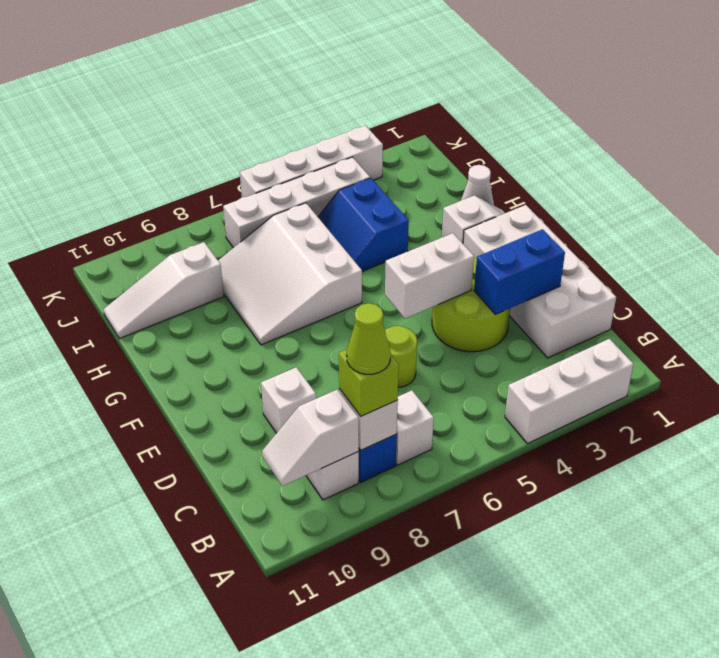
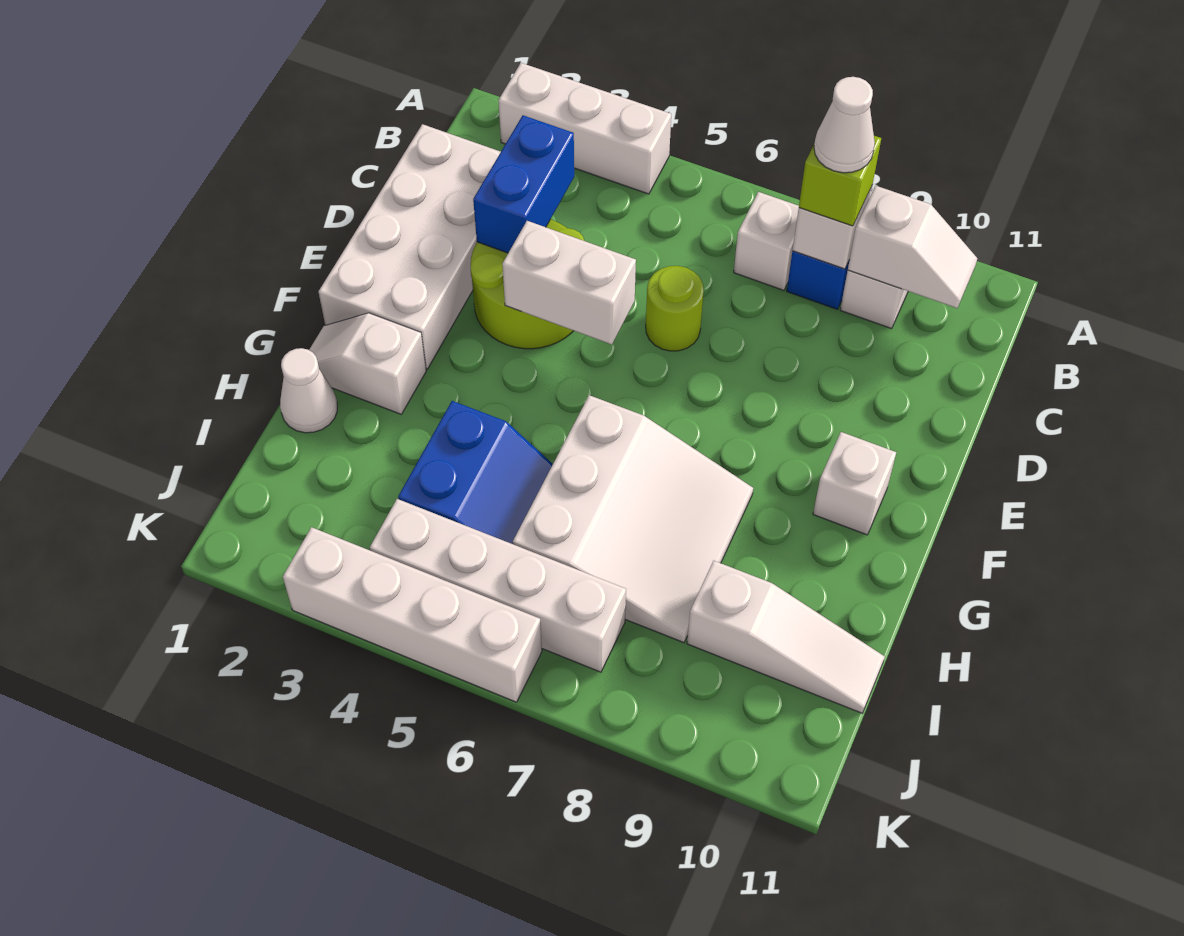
lime cone B8 level 4 -> white cone B8 level 4
blue brick D2:D3 level 2 -> blue brick C3:D3 level 2
white brick D9 level 1 -> white brick F10 level 1

